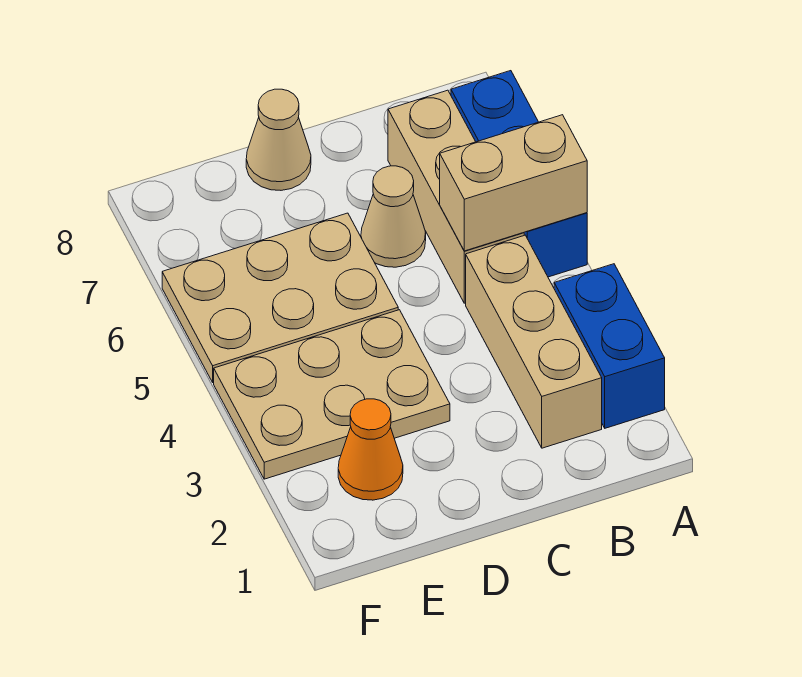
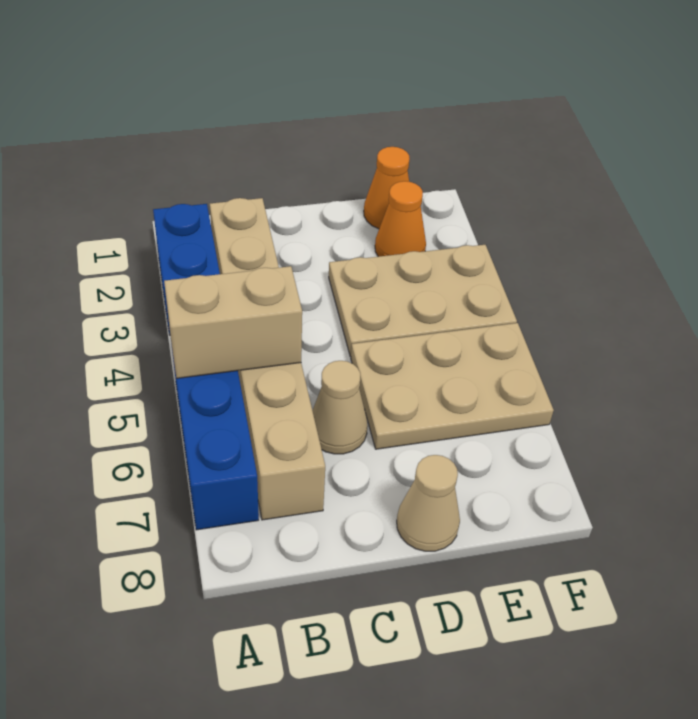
none -> orange cone E1 level 1

